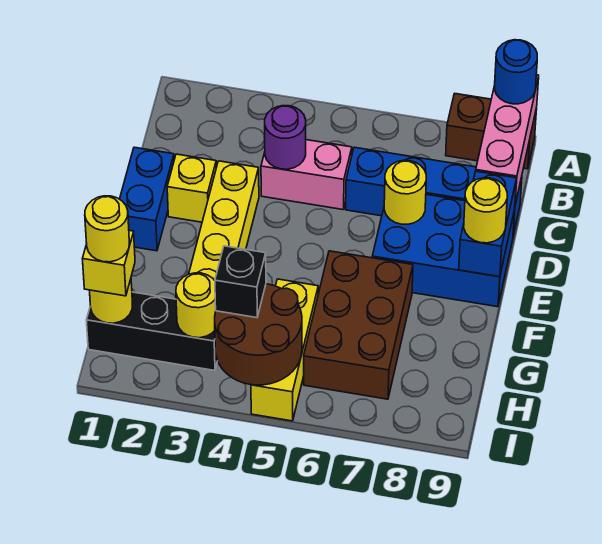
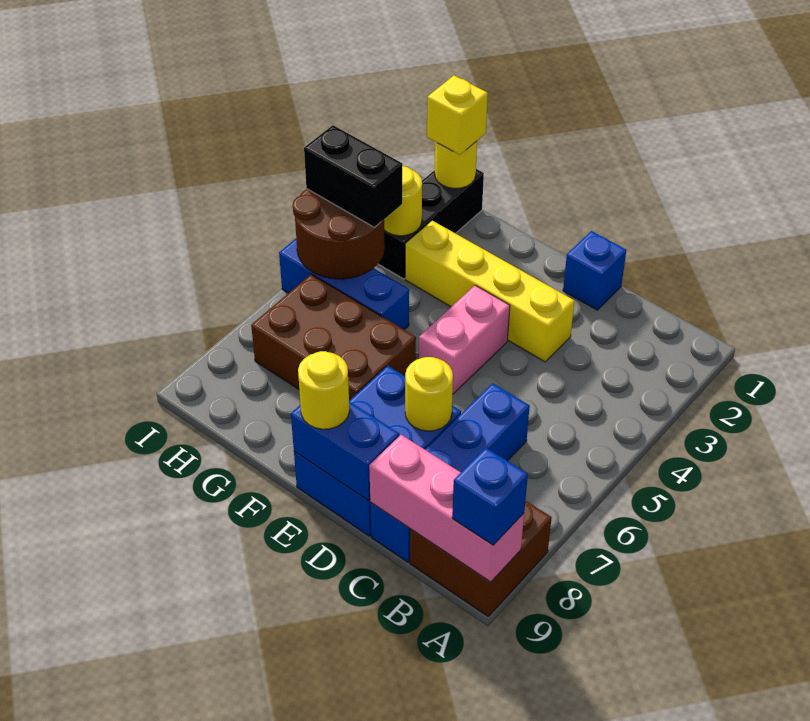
brown brick A8:A9 level 1 -> brown brick A8:B9 level 1
blue round brick A9 level 3 -> blue brick A9 level 3
pink brick C4:C5 level 1 -> pink brick E4:E5 level 1
purple round brick C4 level 2 -> none
blue brick D1:E1 level 1 -> blue brick D1 level 1
yellow brick D2 level 1 -> none
yellow brick G5:I5 level 1 -> blue brick G5:I5 level 1
yellow round brick H1 level 4 -> none
black brick H4 level 3 -> black brick H4:I4 level 3

